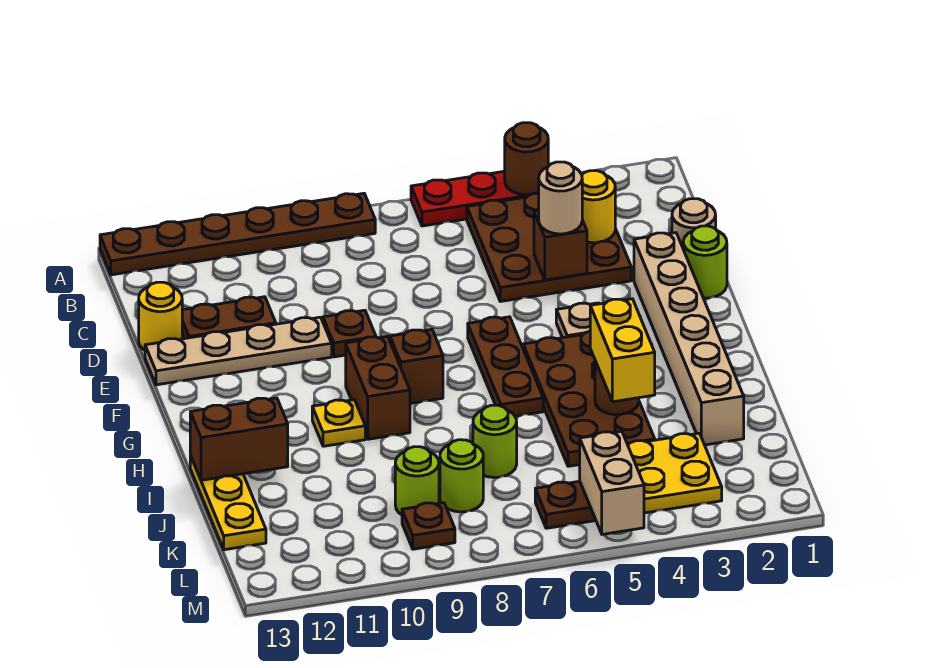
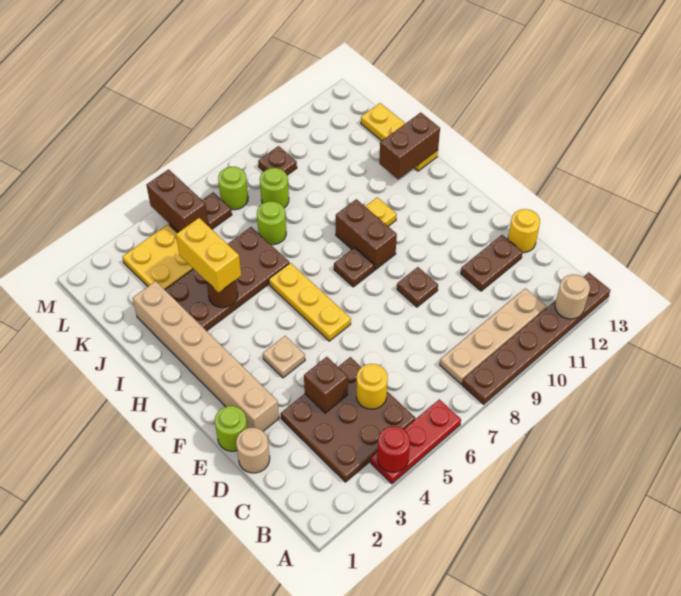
brown round brick A4 level 2 -> red round brick A4 level 2
yellow round brick C3 level 2 -> yellow round brick C5 level 2
tan round brick D4 level 3 -> tan round brick A12 level 2
tan plate E10:E13 level 1 -> tan plate B8:B11 level 1
brown plate F6:H6 level 1 -> yellow plate F6:H6 level 1
brown plate G4:J5 level 1 -> brown plate I3:J6 level 1
brown brick G8 level 1 -> brown plate G8 level 1
lime round brick K9 level 1 -> lime round brick L7 level 1
tan brick L5:M5 level 2 -> brown brick L5:M5 level 2

